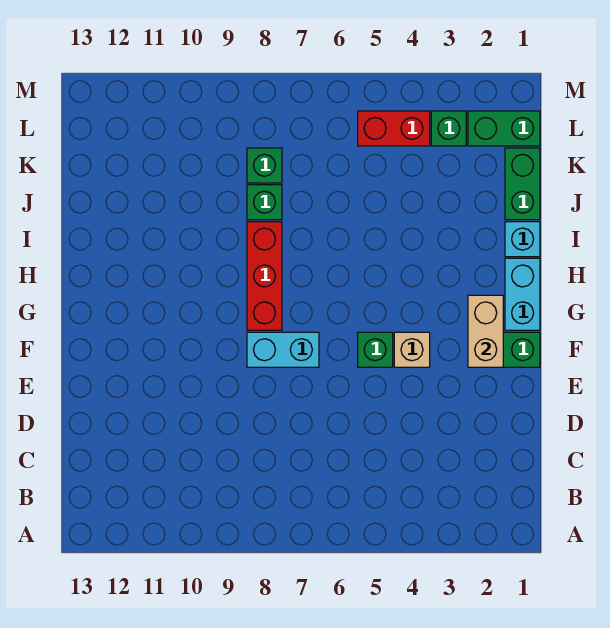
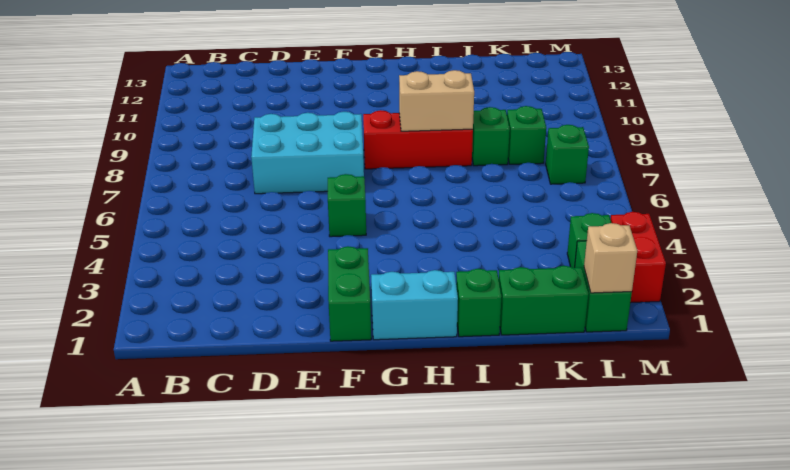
tan brick F2:G2 level 2 -> tan brick H8:I8 level 2
tan brick F4 level 1 -> tan brick L1 level 2
cyan brick F7:F8 level 1 -> cyan brick D7:F8 level 1
cyan brick I1 level 1 -> green brick I1 level 1
red brick L4:L5 level 1 -> red brick M2:M3 level 1
none -> green brick L7 level 1

